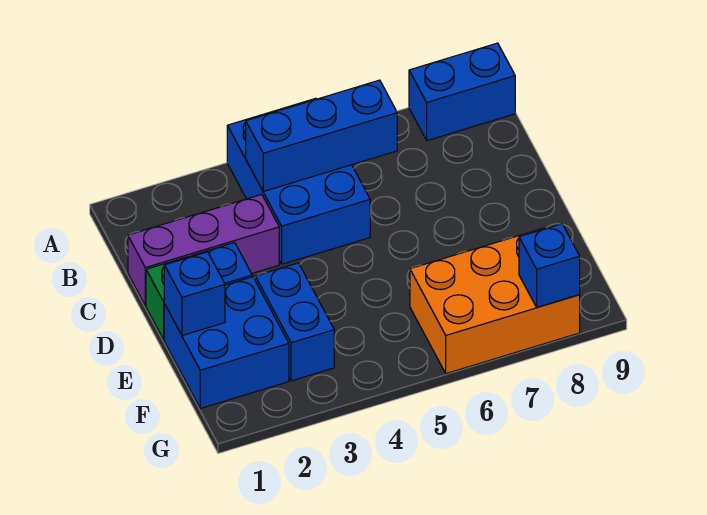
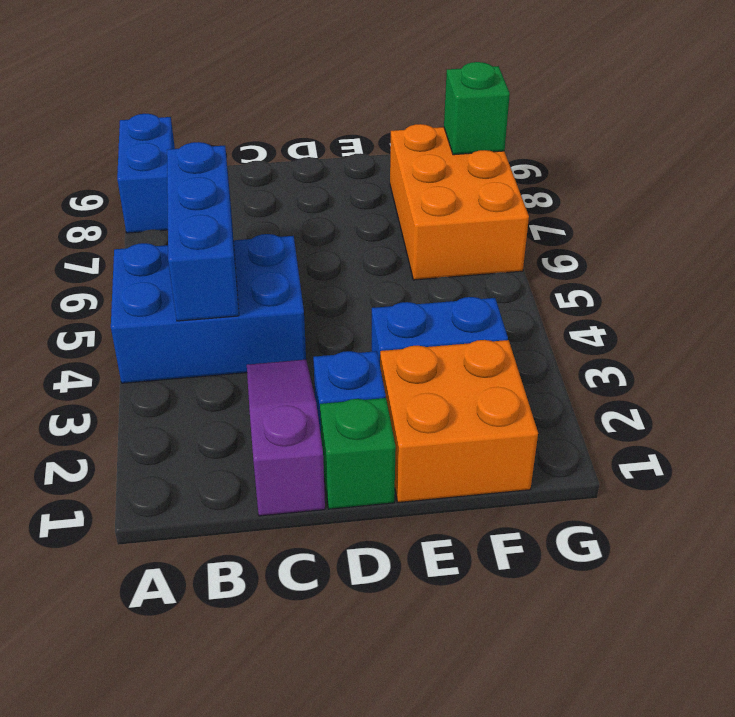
purple brick C1:C3 level 1 -> purple slope C1:C3 level 1 top 1
blue brick E1:F2 level 1 -> orange brick E1:F2 level 1
blue brick E1 level 2 -> none
blue brick G8 level 2 -> green brick G8 level 2

